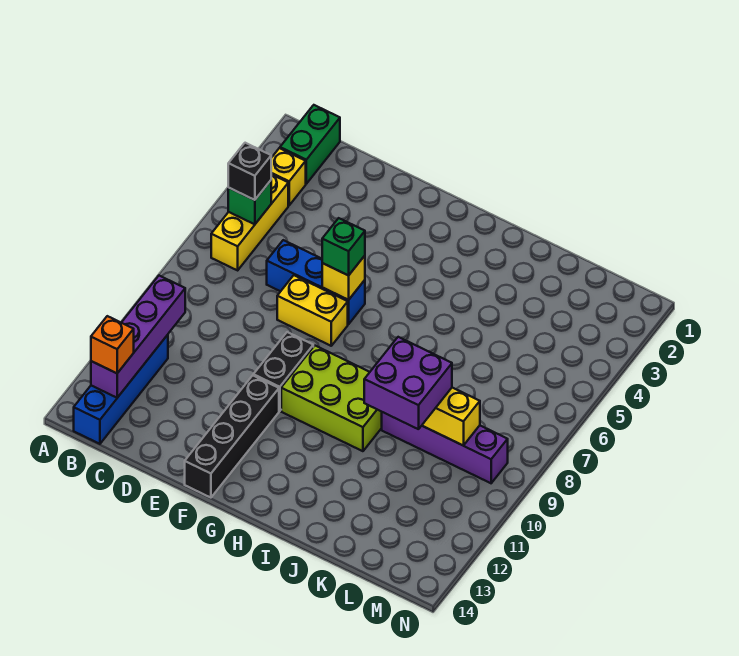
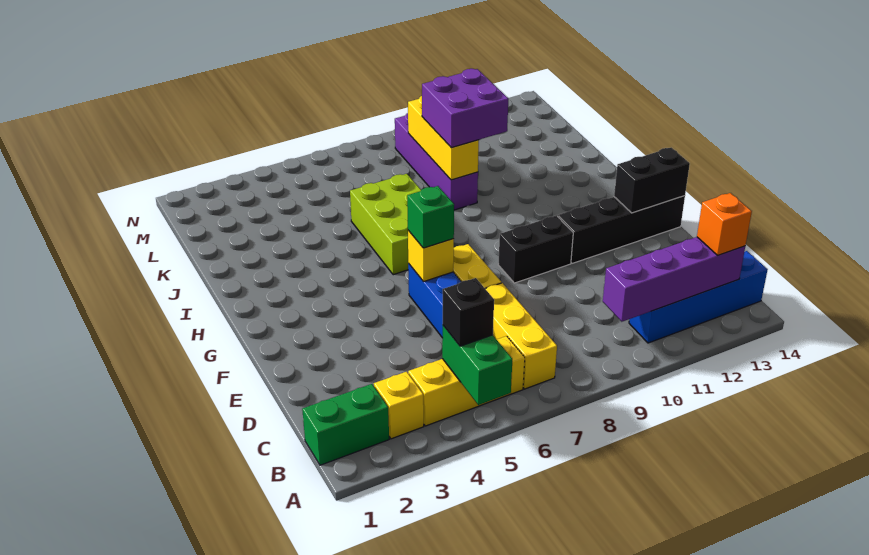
green brick B5 level 2 -> green brick A5:B5 level 2
none -> yellow brick B7:D7 level 1
none -> black brick F13:F14 level 2
lime brick G9:I10 level 1 -> lime brick H6:J7 level 1

